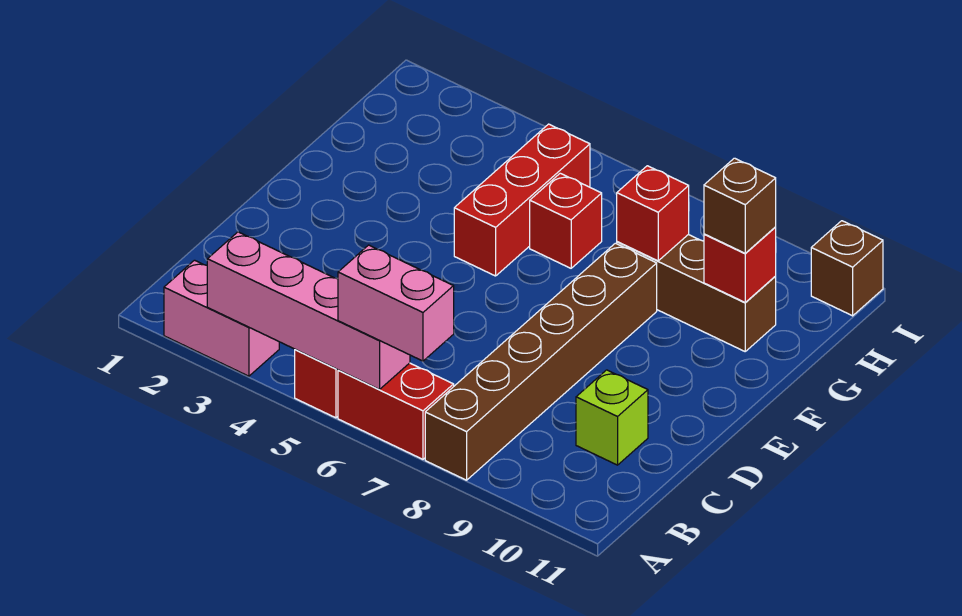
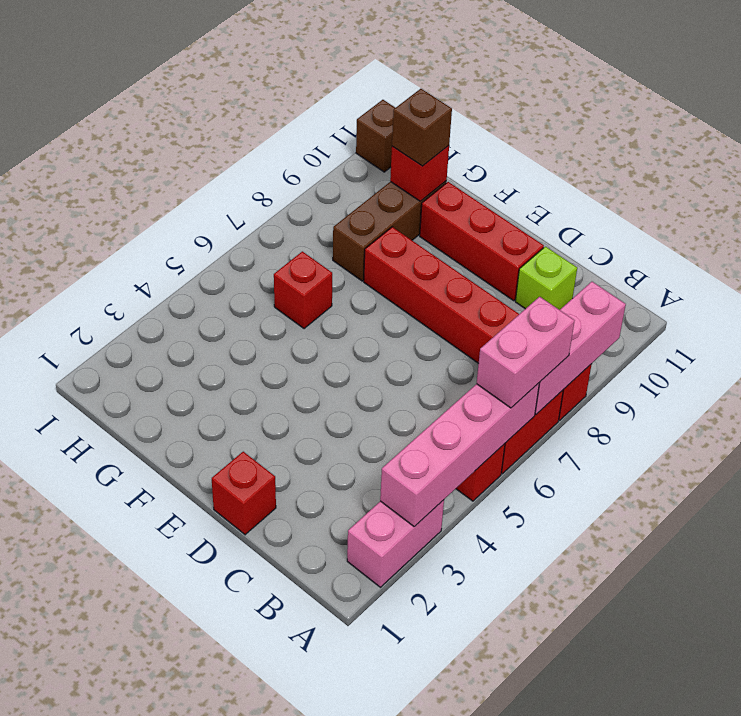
none -> pink brick A7:A9 level 2
brown brick A8:F8 level 1 -> red brick A8:F8 level 1
red brick F5:H5 level 1 -> red brick D10:F10 level 1
red brick G8 level 2 -> red brick D1 level 1

